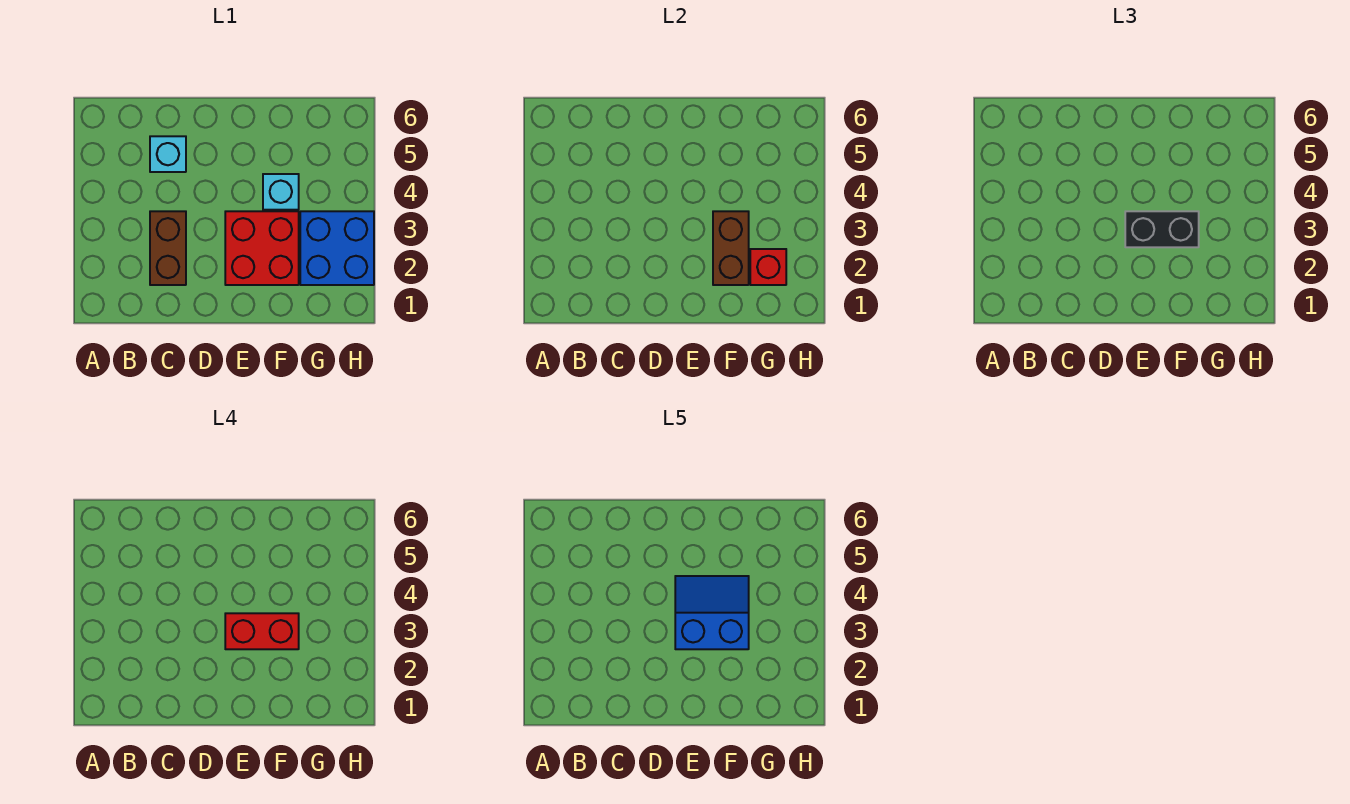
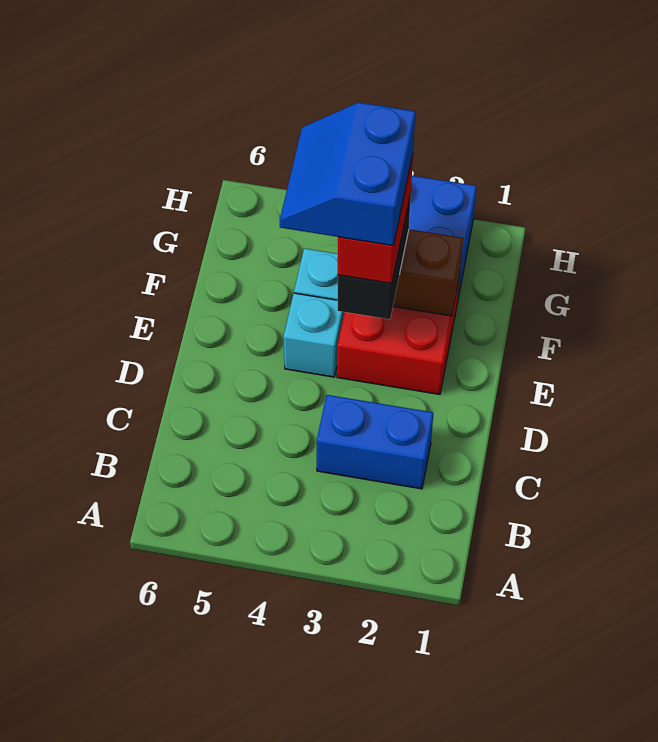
brown brick C2:C3 level 1 -> blue brick C2:C3 level 1
cyan brick C5 level 1 -> cyan brick E4 level 1
red brick G2 level 2 -> none

